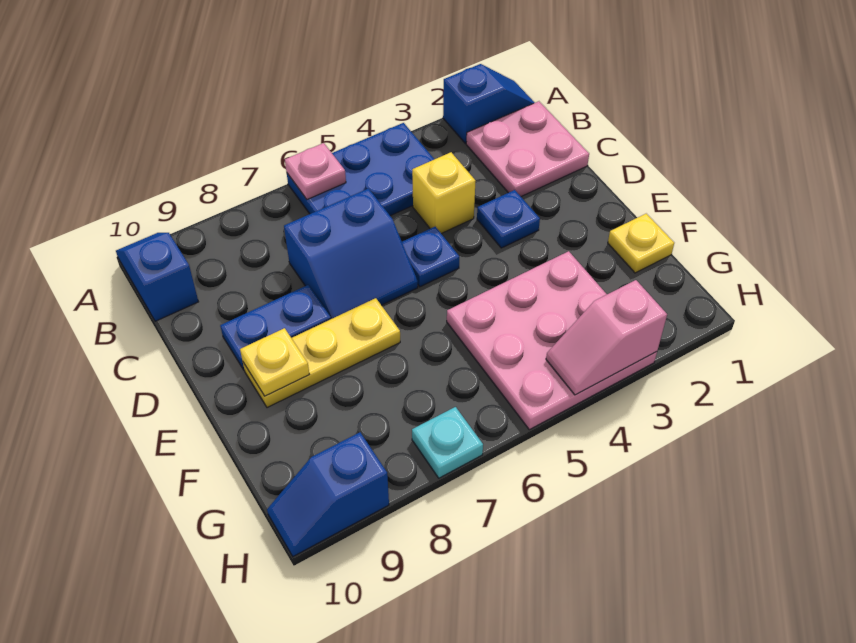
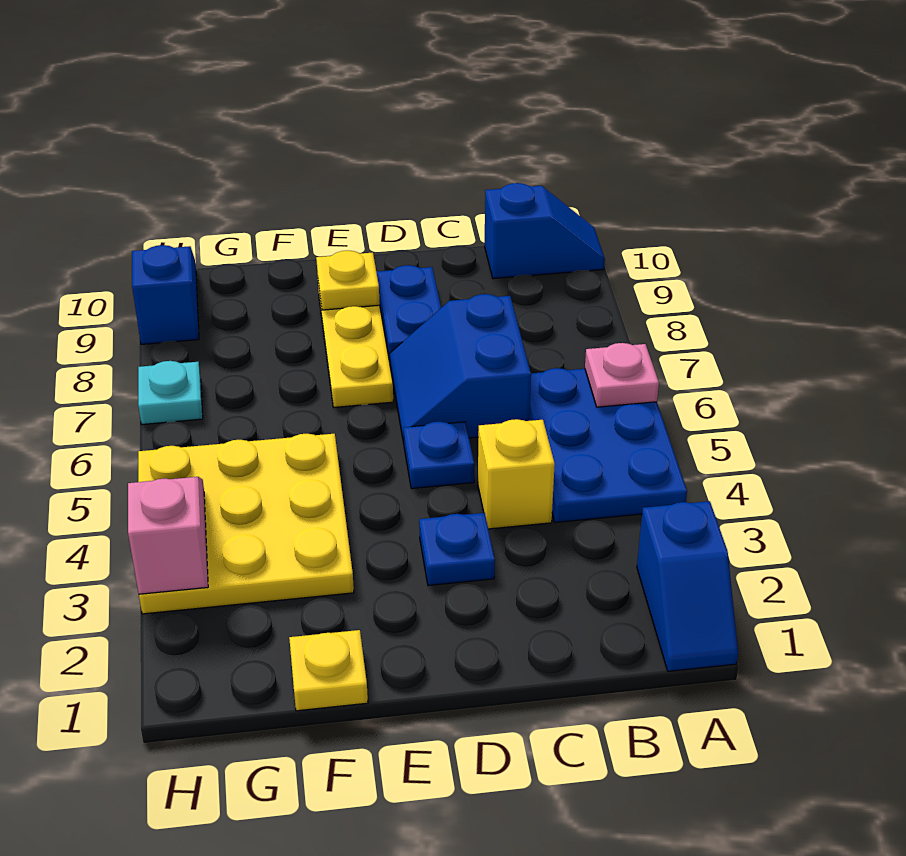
pink plate B1:C2 level 1 -> none
pink plate F3:H5 level 1 -> yellow plate F3:H5 level 1

